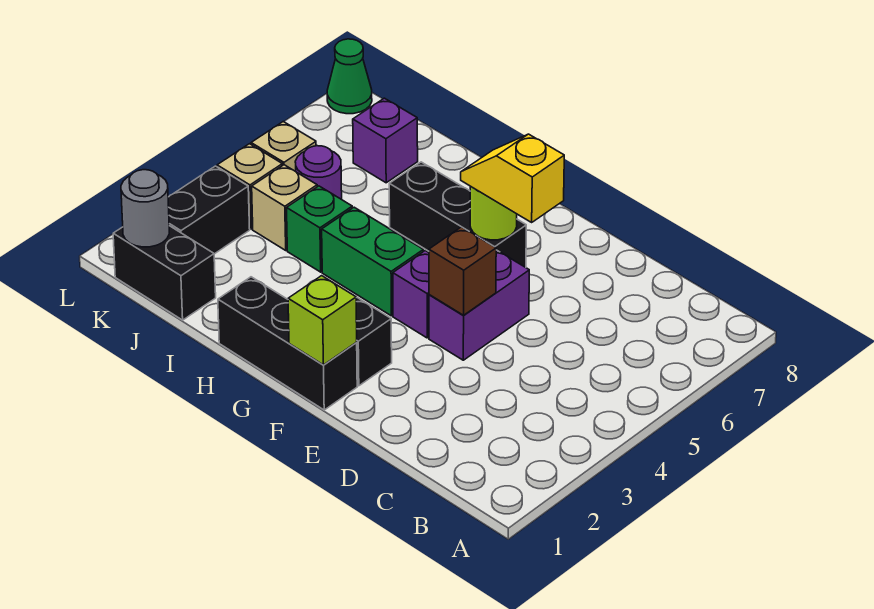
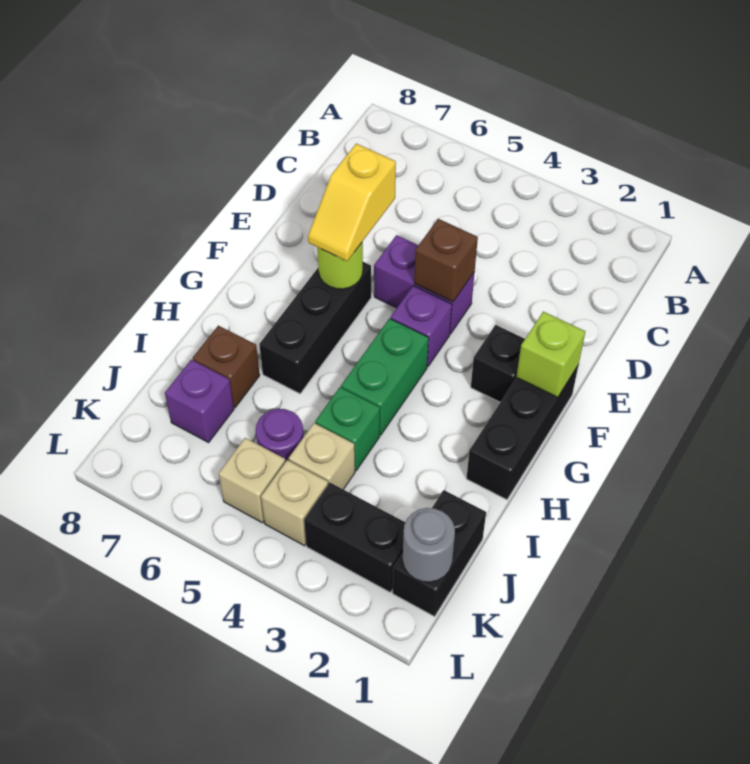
none -> brown brick I7 level 1
green cone L8 level 1 -> none

